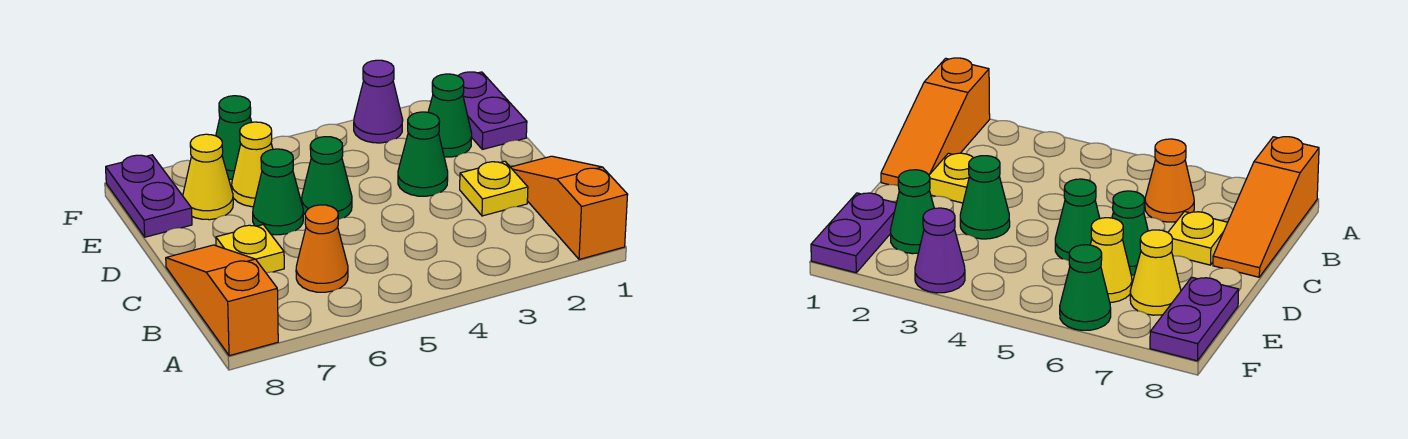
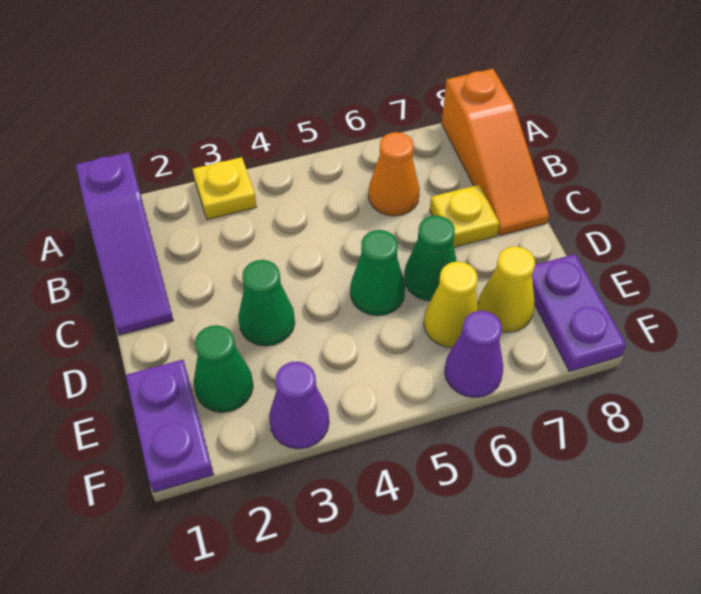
orange slope A1:C1 level 1 top A -> purple slope A1:C1 level 1 top A
yellow plate C2 level 1 -> yellow plate A3 level 1
green cone F6 level 1 -> purple cone F6 level 1

